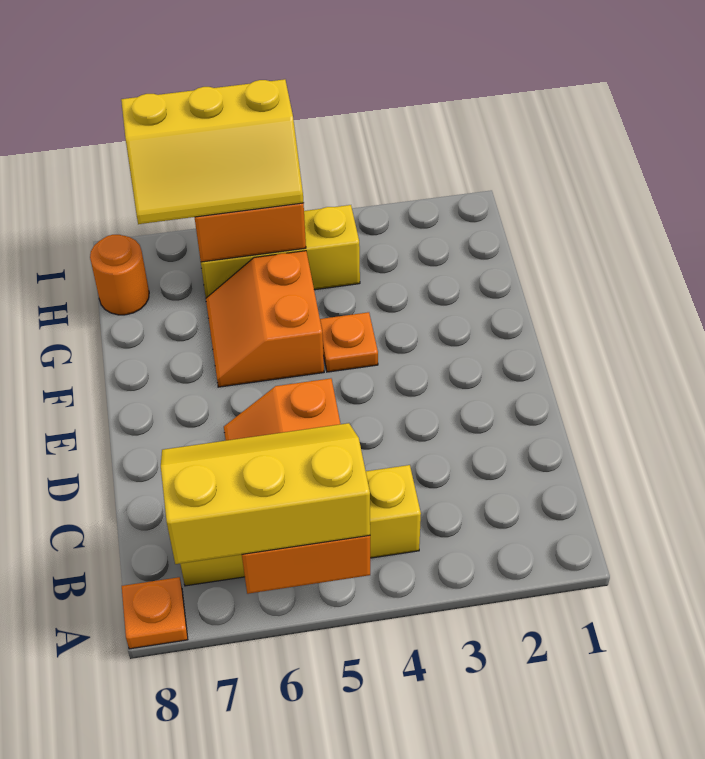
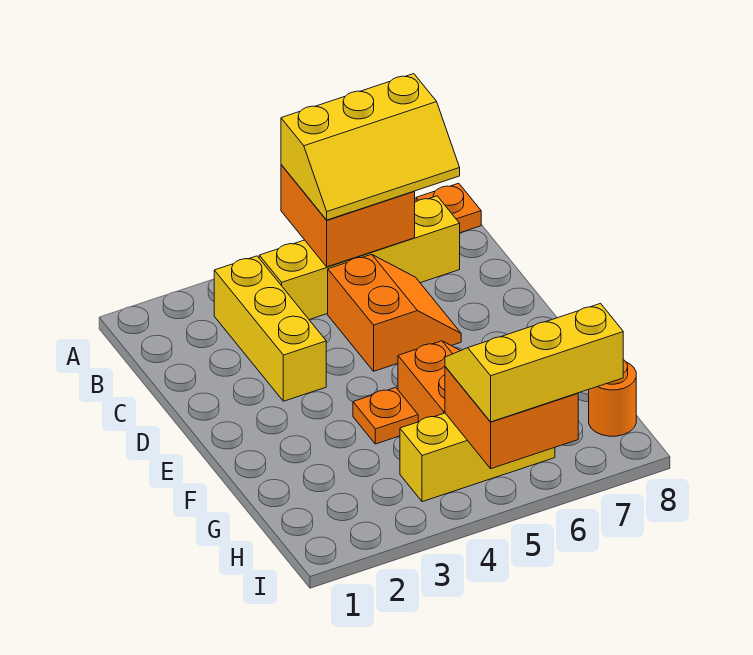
none -> yellow brick B3:D3 level 1

